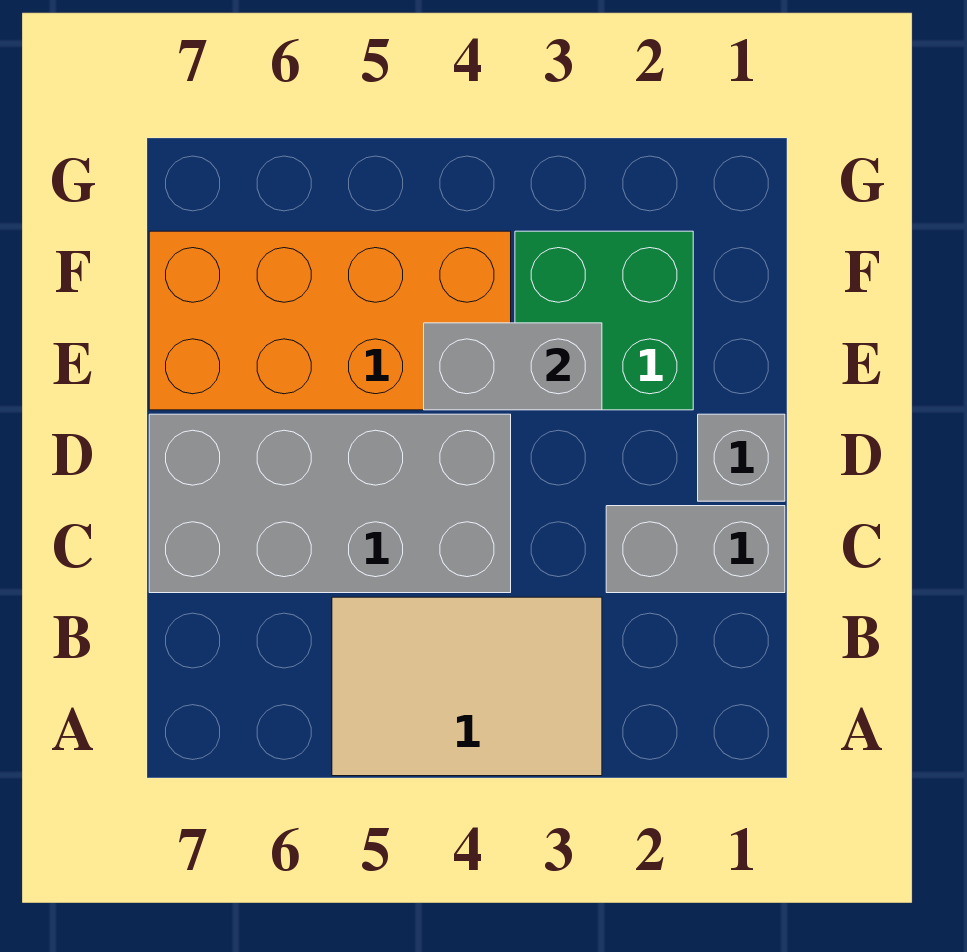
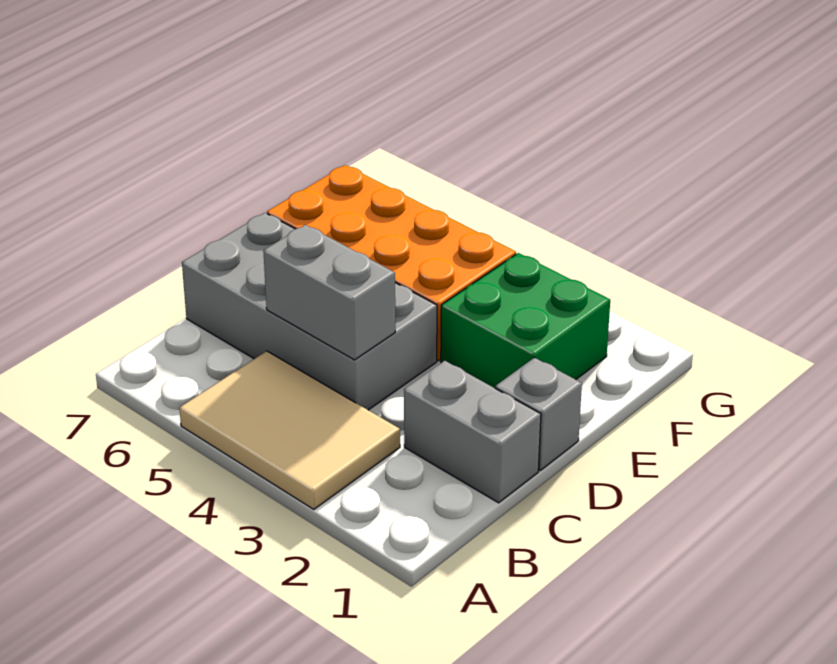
grey brick E3:E4 level 2 -> grey brick C4:C5 level 2

